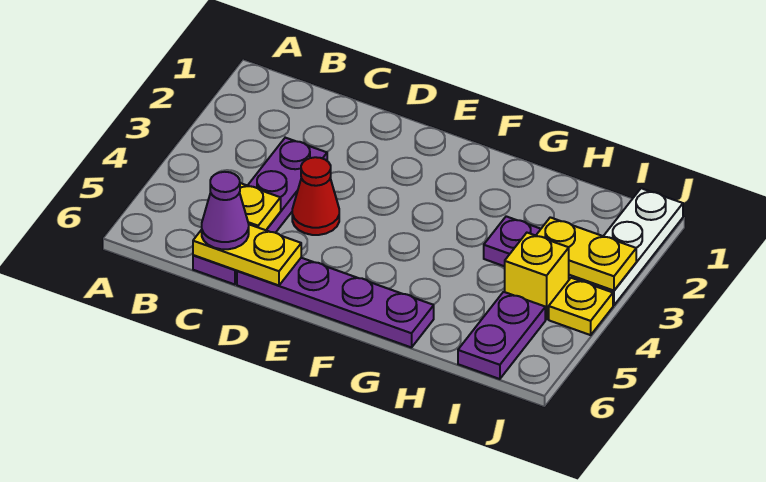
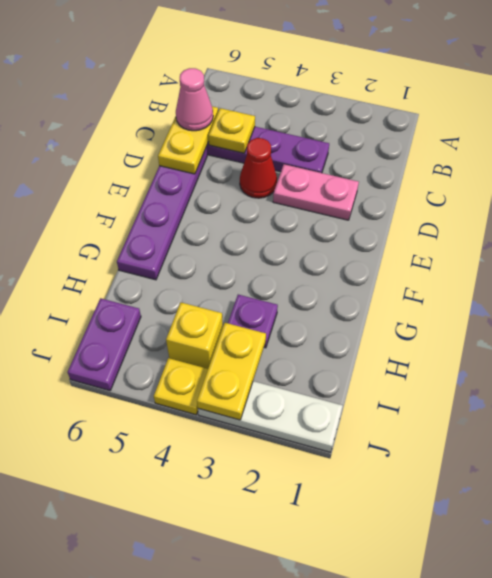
purple cone C6 level 3 -> pink cone C6 level 3
none -> pink plate D2:D3 level 1
purple plate I5:I6 level 1 -> purple plate I6:J6 level 1

